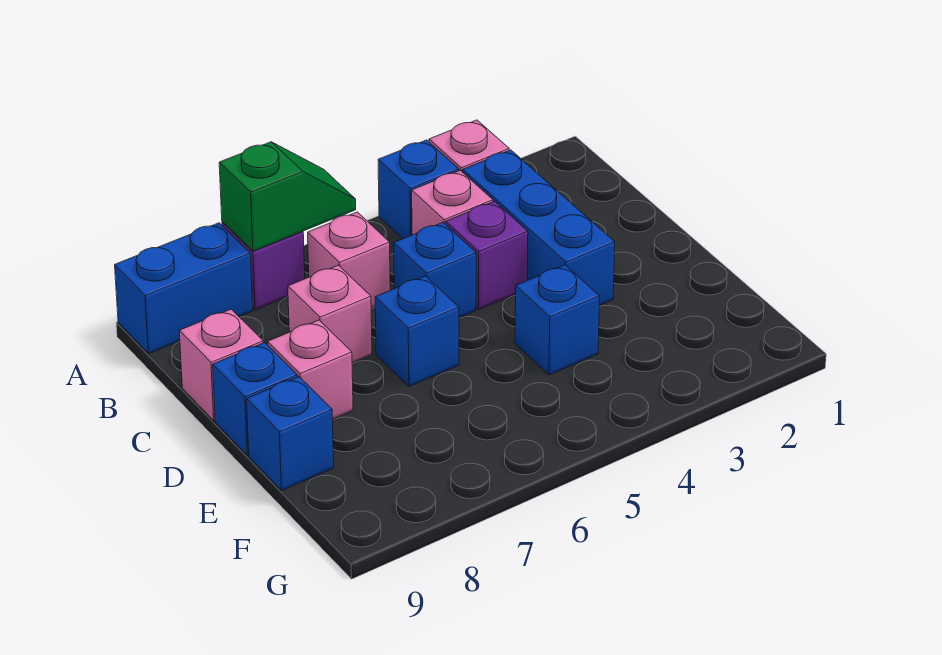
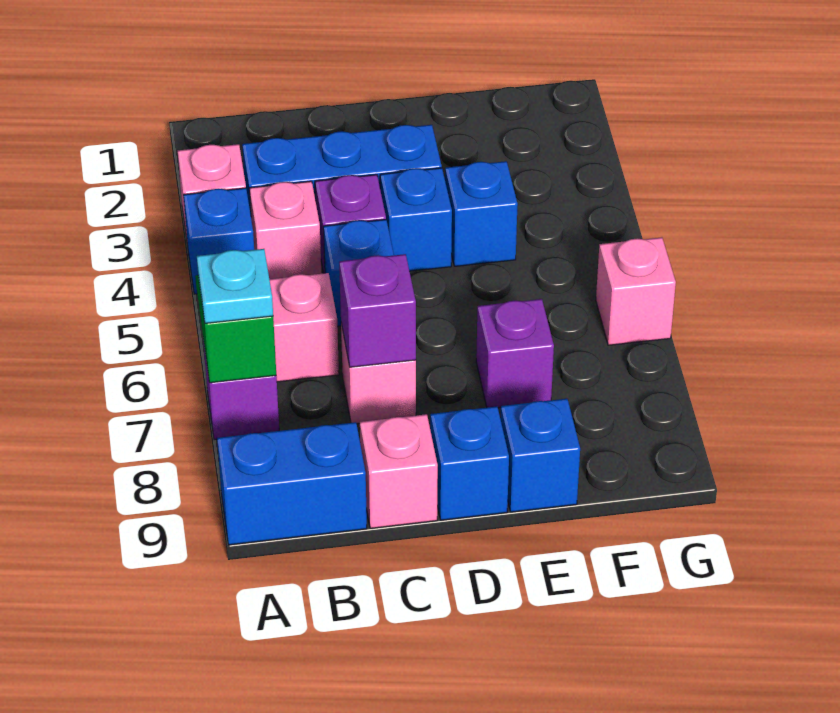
none -> cyan plate A7 level 3
blue brick A8:A9 level 1 -> blue brick A9:B9 level 1
none -> purple brick C7 level 2
blue brick D6 level 1 -> blue brick D4 level 1
pink brick D8 level 1 -> pink brick G6 level 1
none -> purple brick E7 level 1

